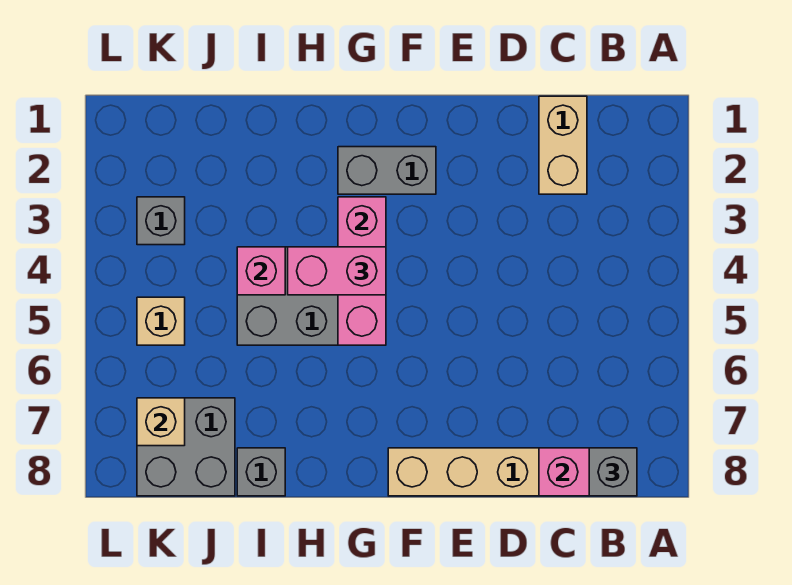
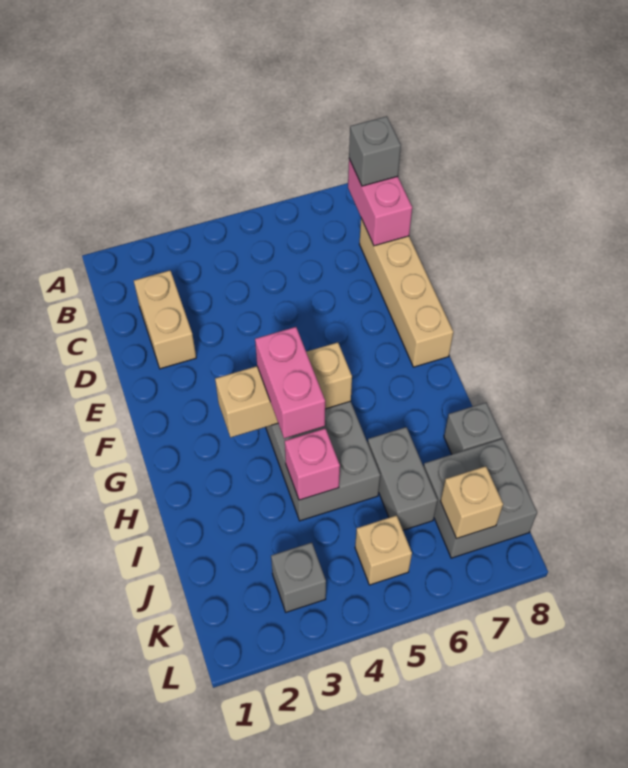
tan brick C1:C2 level 1 -> tan brick C2:D2 level 1
grey brick F2:G2 level 1 -> grey brick I6:J6 level 1
pink brick G3:G5 level 2 -> tan brick G3:G5 level 2

